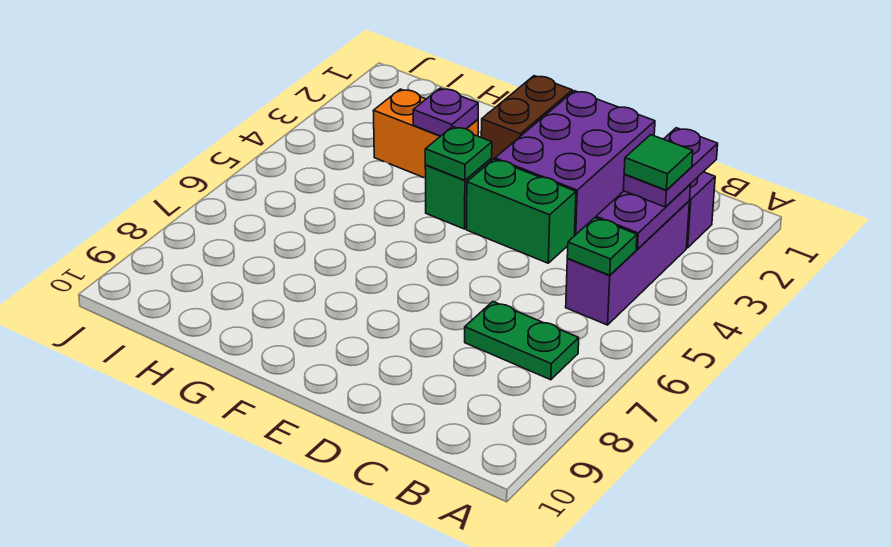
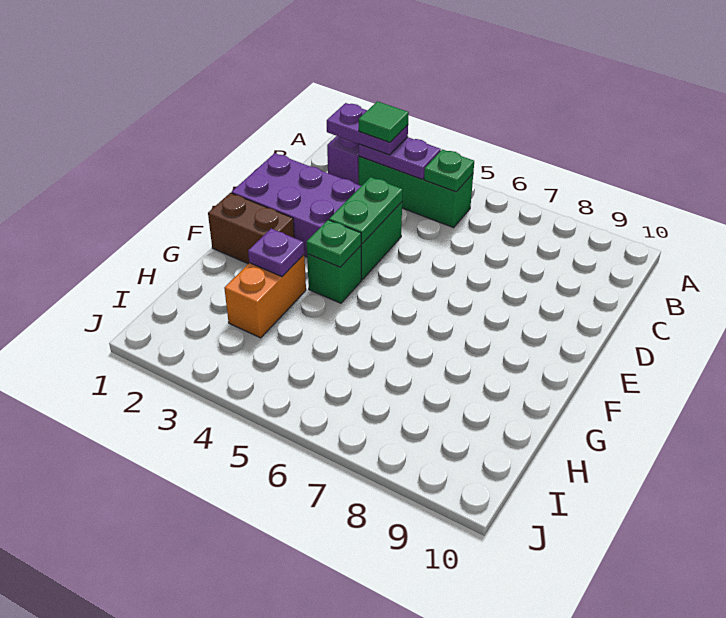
purple brick B3:B5 level 1 -> green brick B3:B5 level 1
green plate B7:C7 level 1 -> green plate D4:E4 level 2

